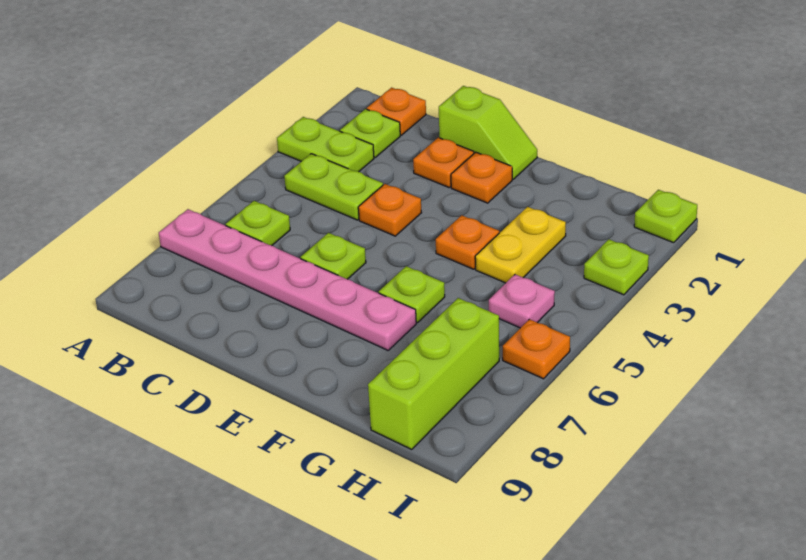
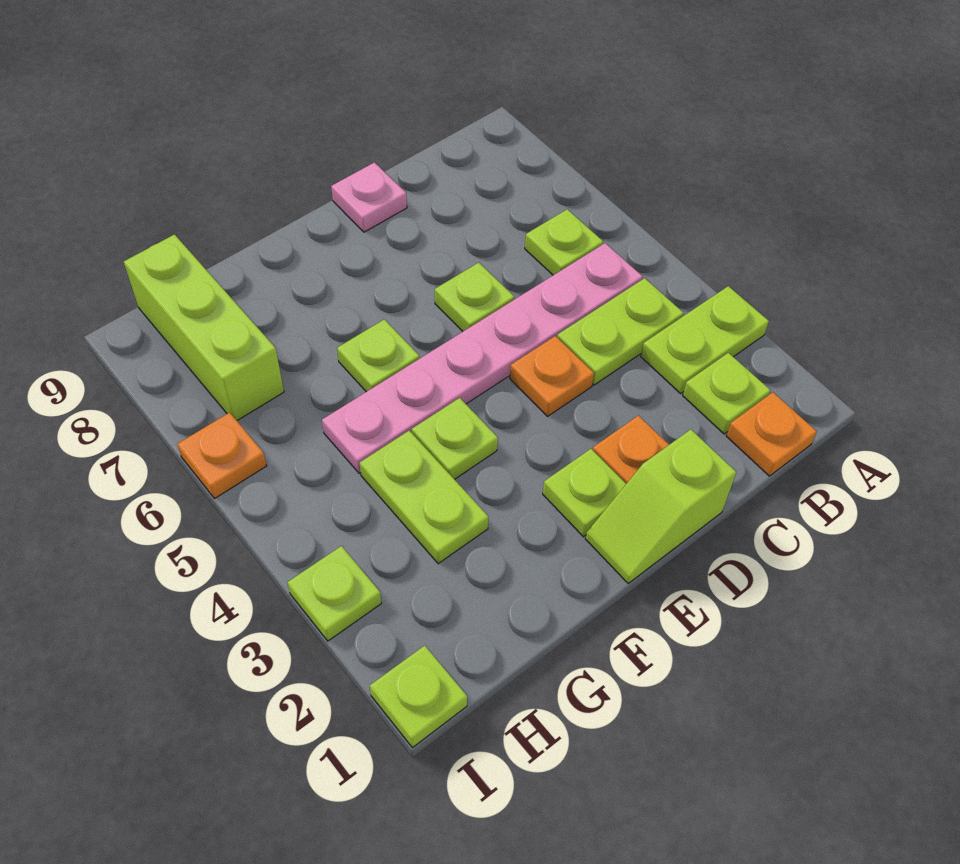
pink plate A7:F7 level 1 -> pink plate B5:G5 level 1
orange plate E2 level 1 -> lime plate E2 level 1
orange plate F4 level 1 -> lime plate F4 level 1
yellow plate G3:G4 level 1 -> lime plate G3:G4 level 1
pink plate H5 level 1 -> pink plate D9 level 1

